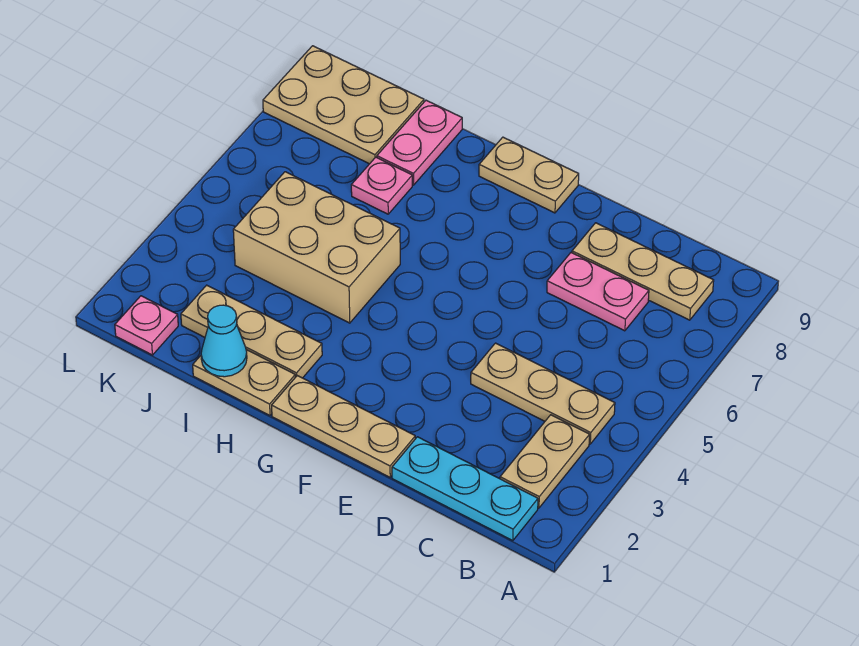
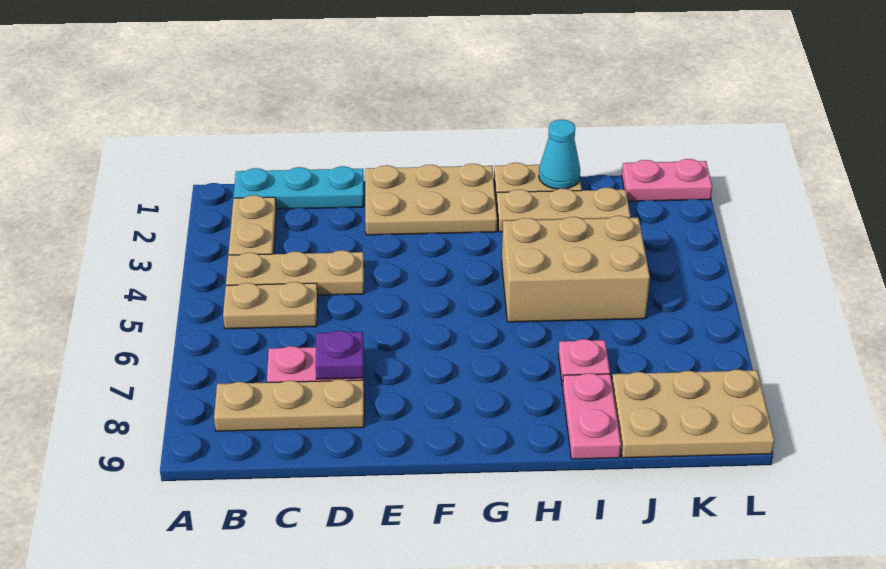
none -> purple plate D7 level 2
tan plate E1:G1 level 1 -> tan plate E1:G2 level 1
tan plate F9:G9 level 1 -> tan plate B5:C5 level 1
pink plate K1 level 1 -> pink plate K1:L1 level 1

